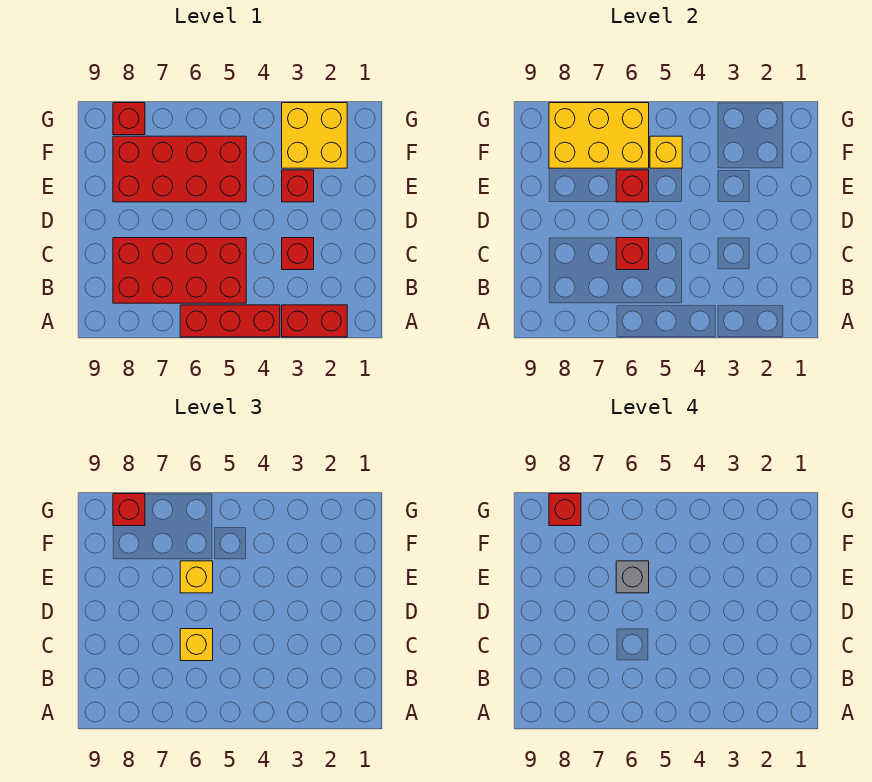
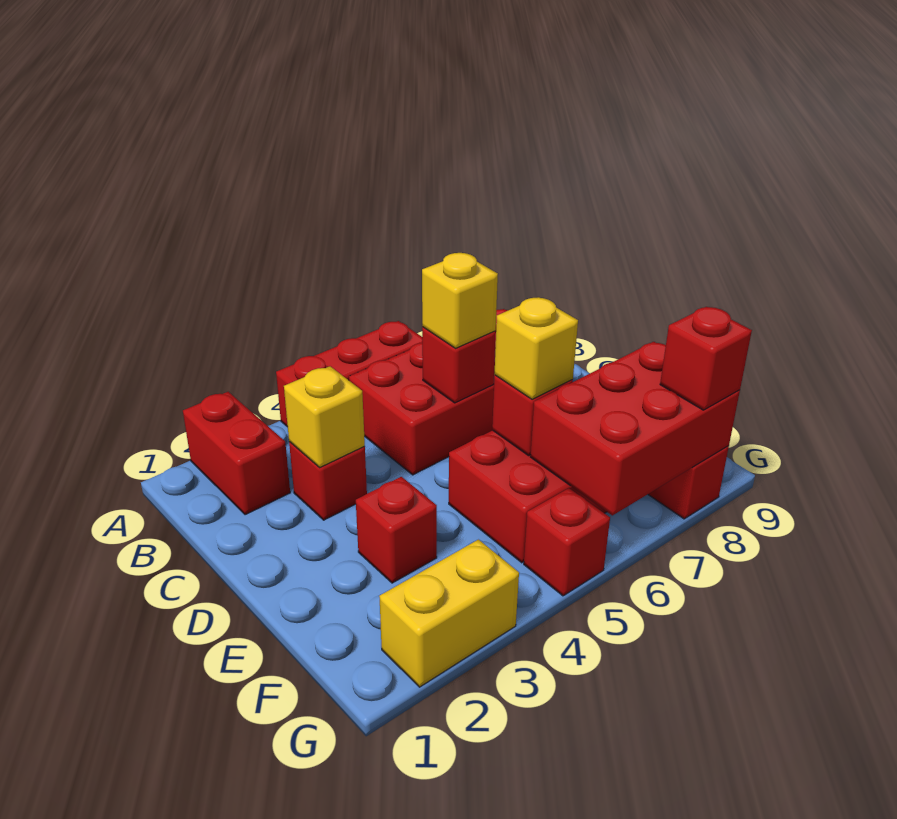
red brick A2:A3 level 1 -> red brick A2:B2 level 1
grey brick E6 level 4 -> none
yellow brick F2:G3 level 1 -> yellow brick G2:G3 level 1
yellow brick F5 level 2 -> yellow brick C3 level 2
yellow brick F6:G8 level 2 -> red brick F6:G8 level 2
red brick G8 level 4 -> red brick G5 level 1

